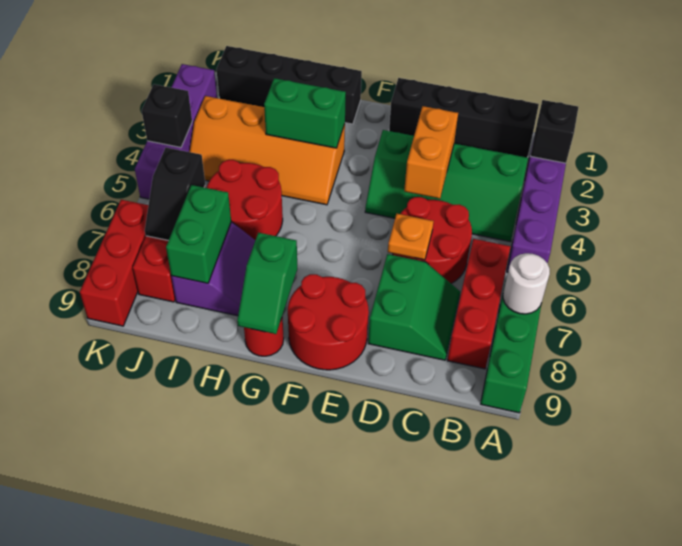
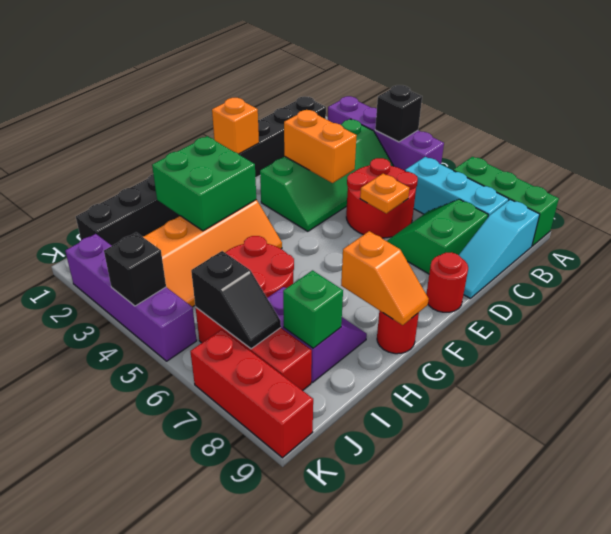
black brick A2 level 2 -> black brick A4 level 2
white round brick A7 level 2 -> none
red brick B6:B8 level 1 -> cyan brick B6:B8 level 1
none -> cyan slope B9:D9 level 1 top B
green slope C7:D8 level 1 top D -> green slope C7:D8 level 1 top 8
none -> orange brick E1 level 2
red round brick E8:F9 level 1 -> red round brick E9 level 1
green brick G3:H3 level 2 -> green brick G2:H3 level 2
green slope G8:G9 level 2 top 8 -> orange slope G8:G9 level 2 top 8
green brick I7:I8 level 2 -> green brick I8 level 2

